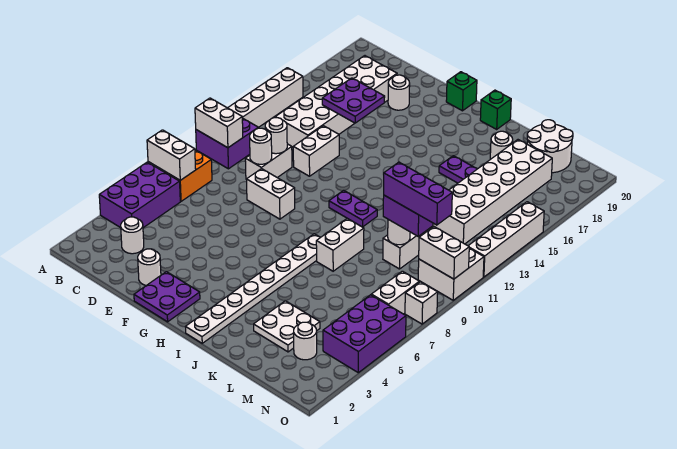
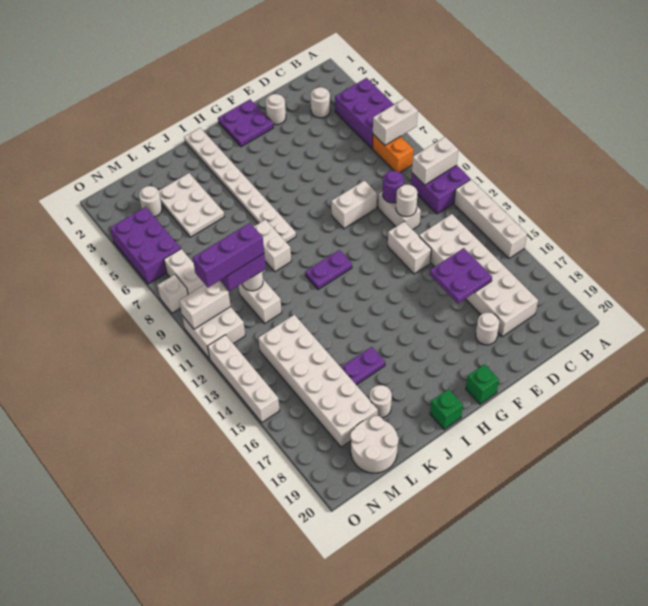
white round brick D10 level 2 -> purple round brick D10 level 2
white plate K3:L4 level 1 -> white plate K3:L5 level 1

